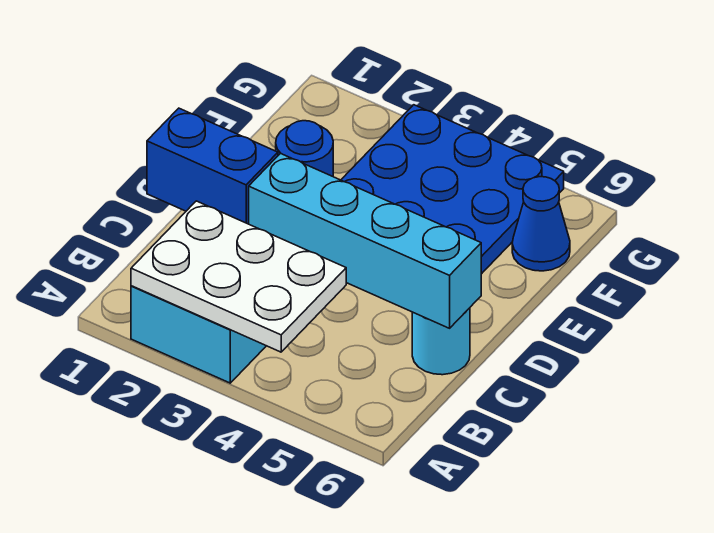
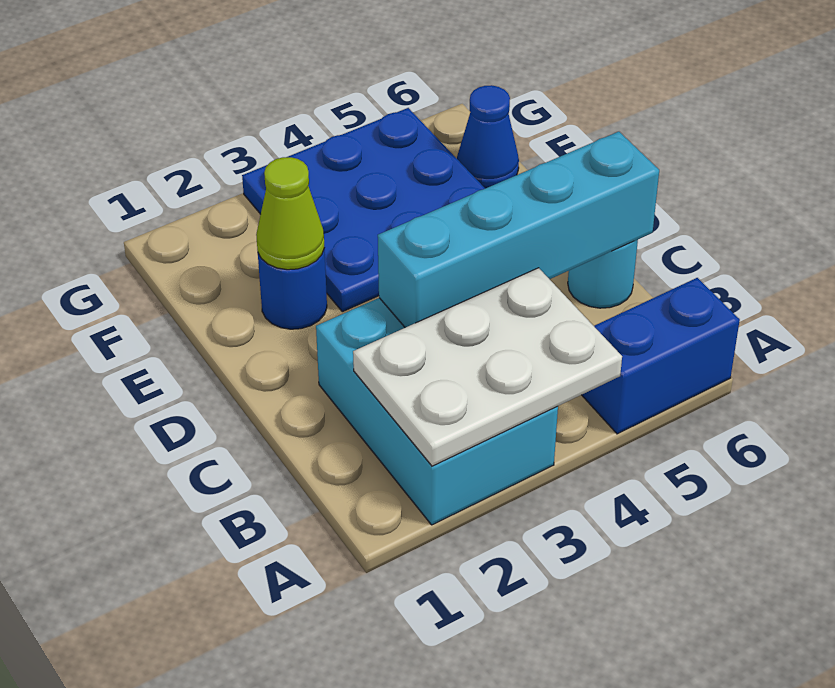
blue brick C1:C2 level 2 -> blue brick A5:A6 level 1
none -> lime cone E2 level 2

